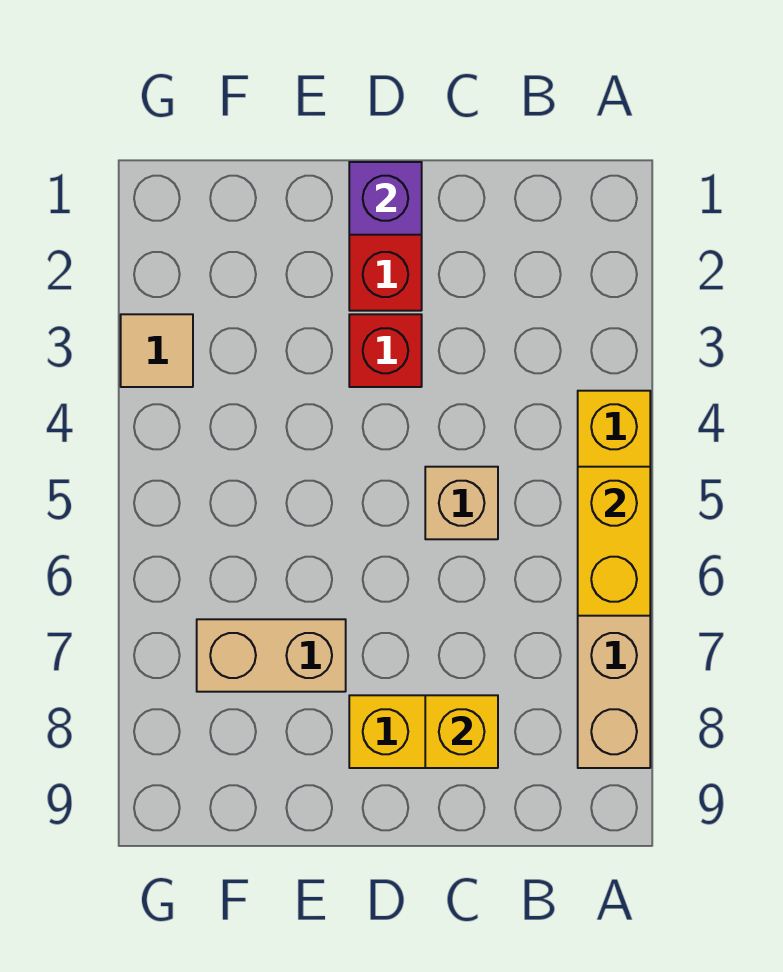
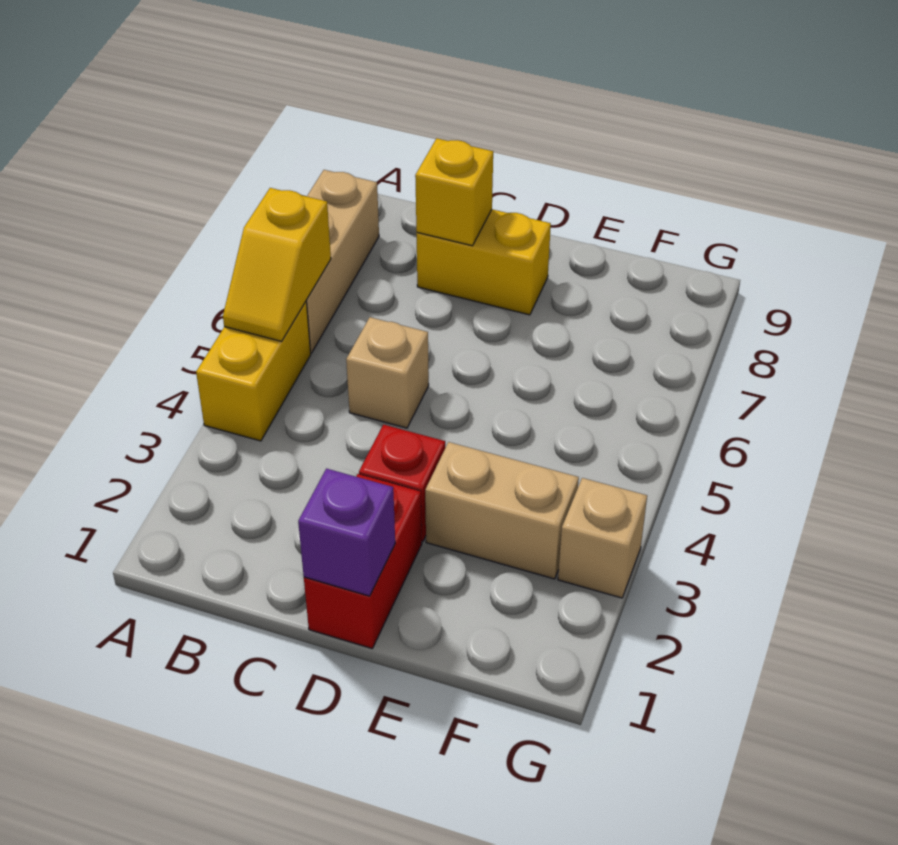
yellow brick A5:A6 level 2 -> yellow slope A5:A6 level 2 top 6
tan brick E7:F7 level 1 -> tan brick E3:F3 level 1
tan tile G3 level 1 -> tan brick G3 level 1

